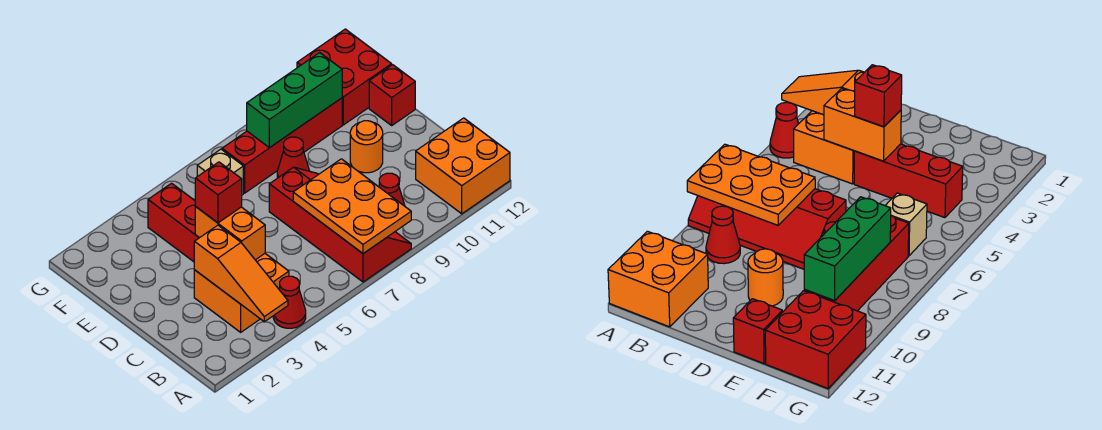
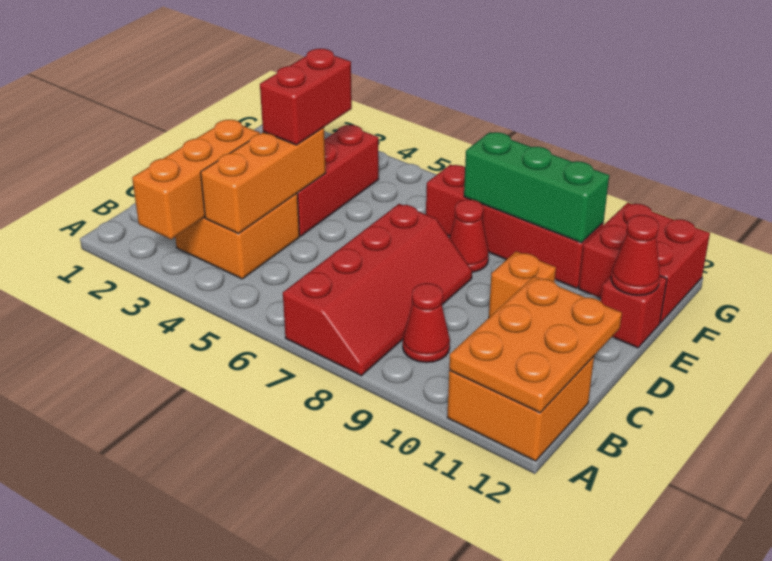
orange slope A3:C3 level 2 top C -> orange brick A3:C3 level 2
red cone A4 level 1 -> red cone E12 level 2
orange plate A7:C8 level 2 -> orange plate A11:C12 level 2
orange brick C4:D4 level 2 -> orange brick B4:D4 level 2
red brick D4 level 3 -> red brick D4:E4 level 3
orange round brick D10 level 1 -> orange brick D10 level 1
tan brick F6 level 1 -> none

